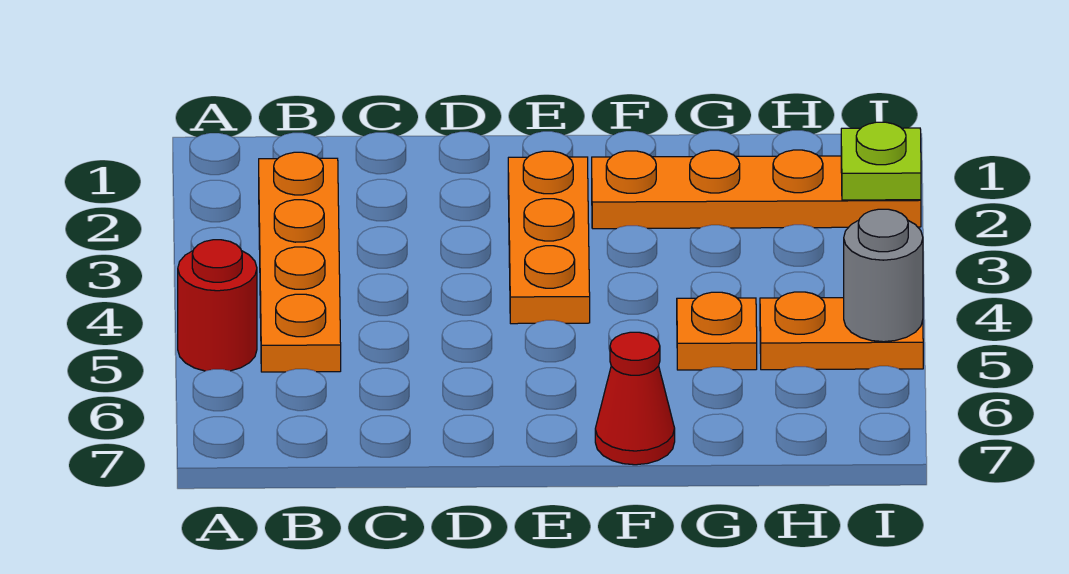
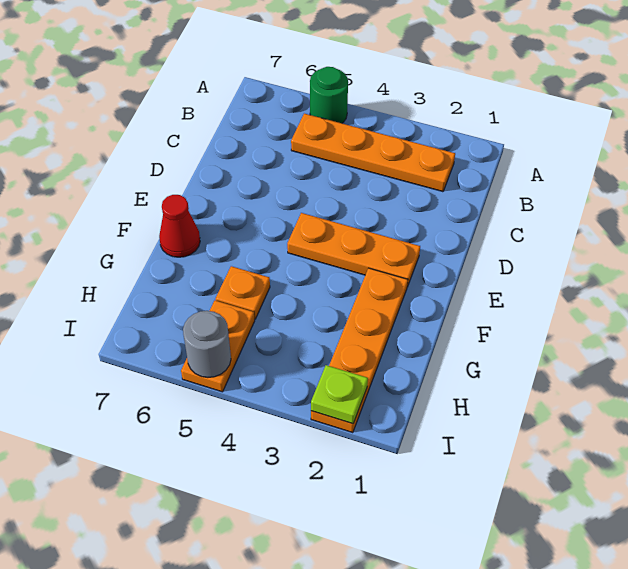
red round brick A5 level 1 -> green round brick A5 level 1

